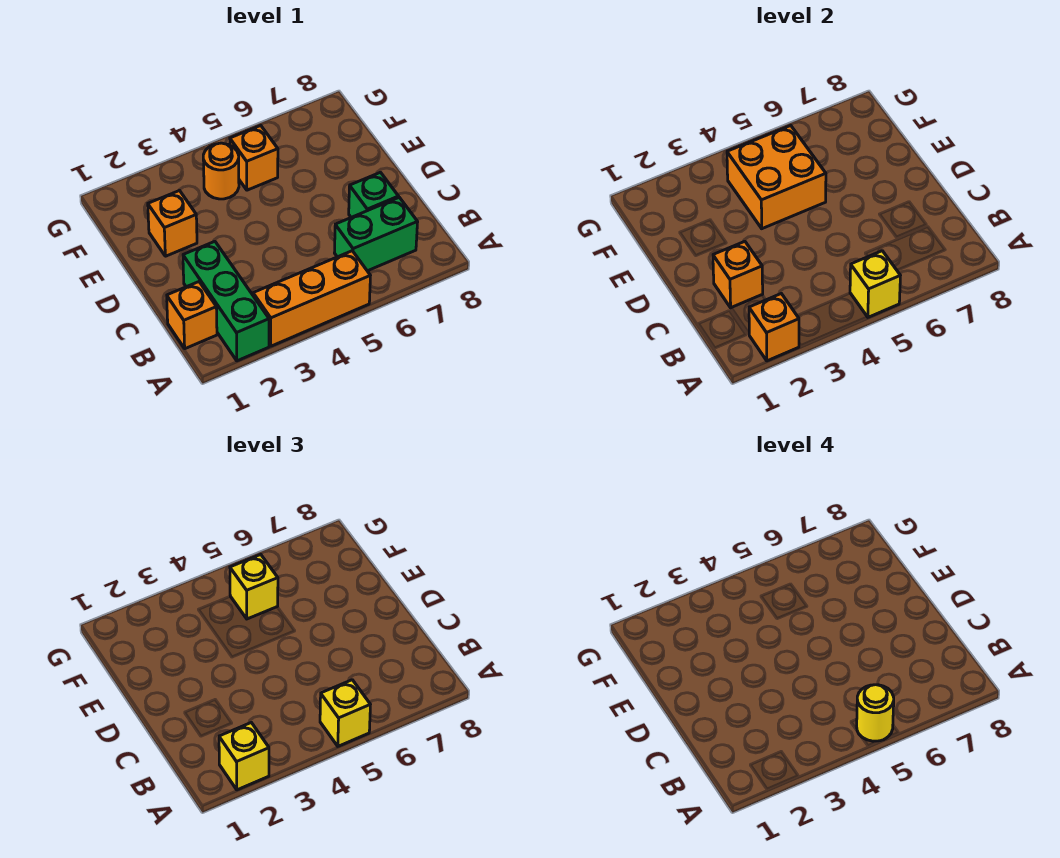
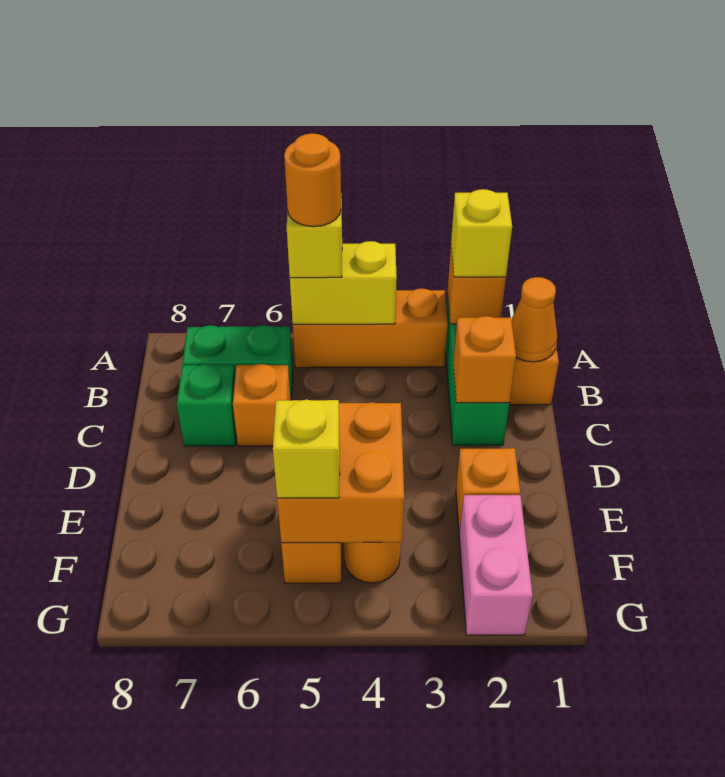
yellow brick A5 level 2 -> yellow brick A4:A5 level 2
yellow round brick A5 level 4 -> orange round brick A5 level 4
none -> orange cone B1 level 2
none -> orange brick C6 level 1
none -> pink brick F2:G2 level 1

